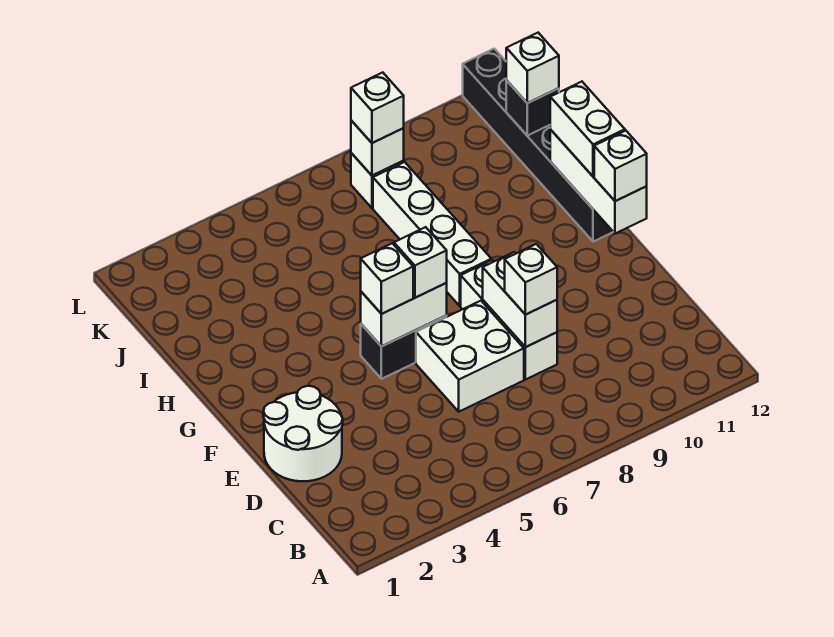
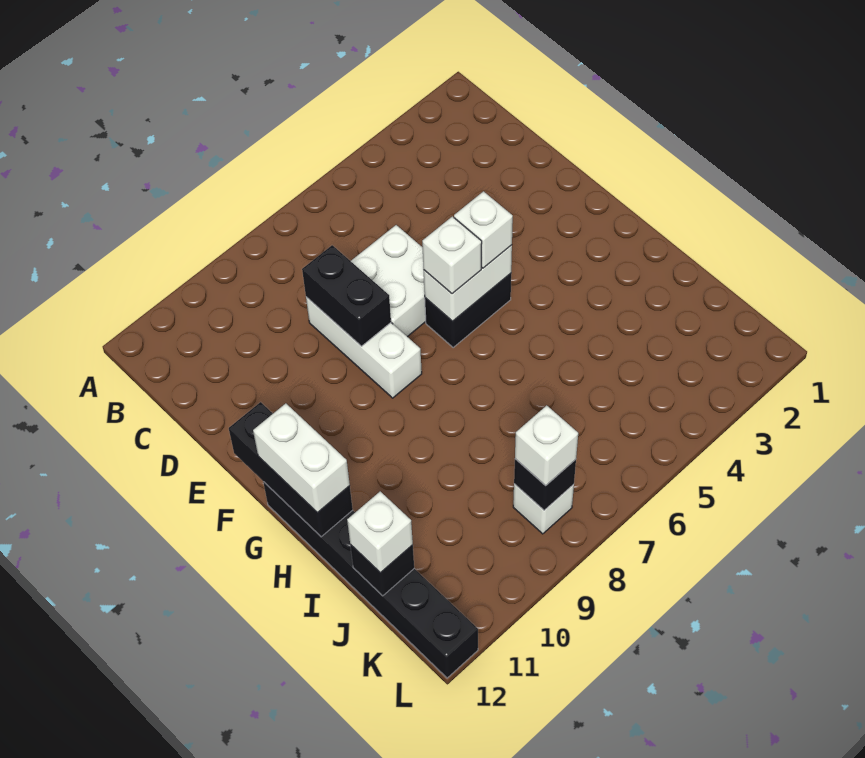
white round brick D1:E2 level 1 -> none
white brick D8:E8 level 2 -> black brick D8:E8 level 2
white brick D8 level 3 -> none
white brick F12:H12 level 2 -> black brick F12:H12 level 2
white brick F12 level 3 -> none
white brick G8:J8 level 1 -> none
white brick K8 level 2 -> black brick K8 level 2

